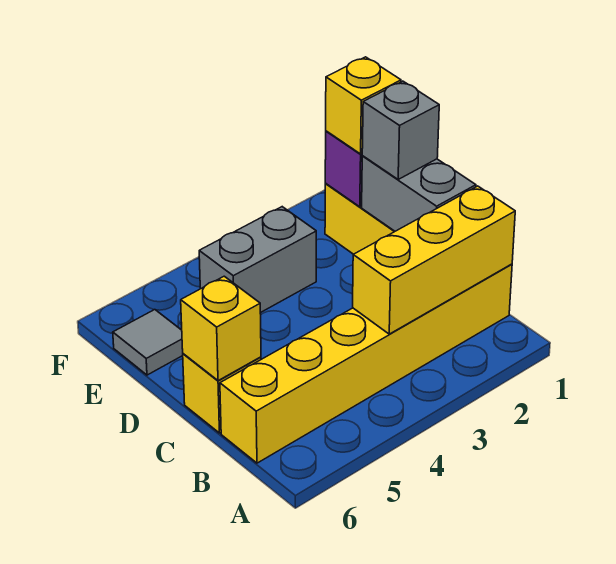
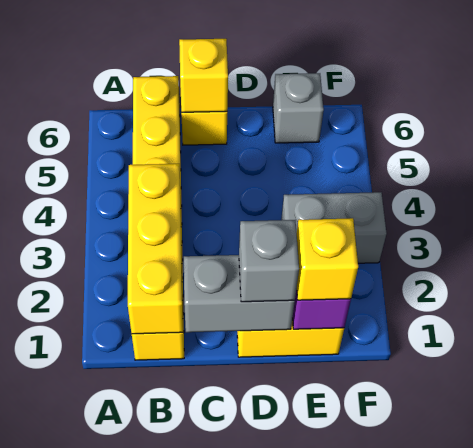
grey brick E3:E4 level 1 -> grey brick E3:F3 level 1
grey tile E6 level 1 -> grey brick E6 level 1

